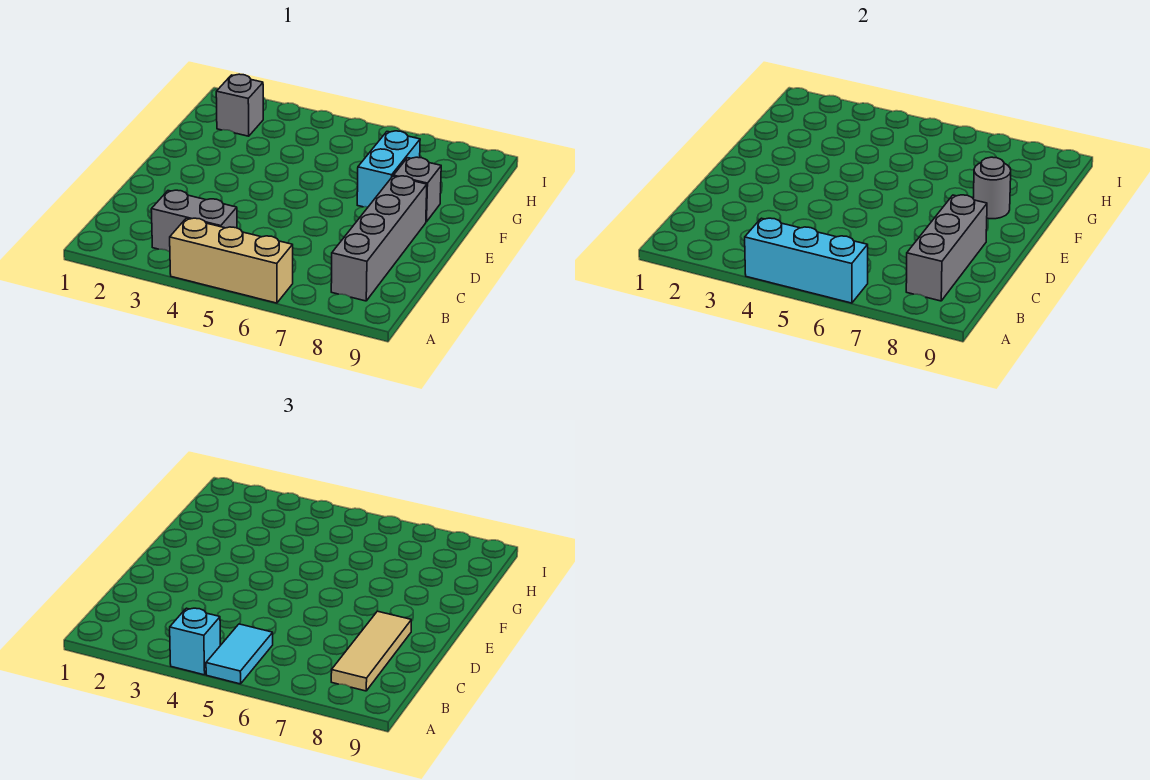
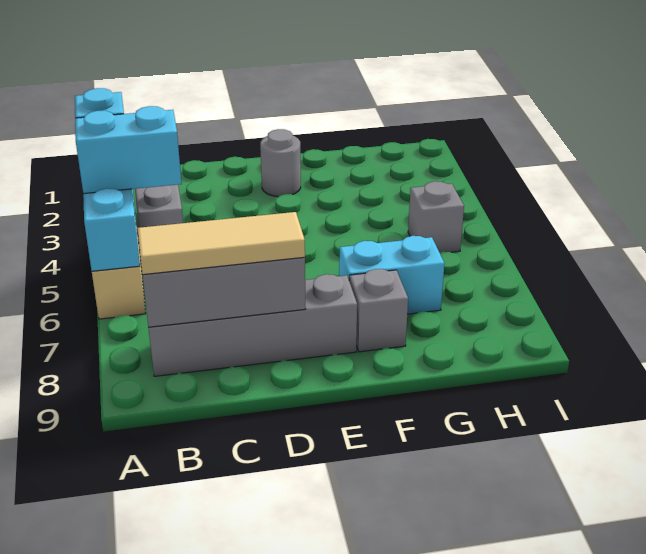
cyan tile A5:B5 level 3 -> cyan brick A5:B5 level 3
grey round brick F8 level 2 -> grey round brick E2 level 1
grey brick H2 level 1 -> grey brick H5 level 1

